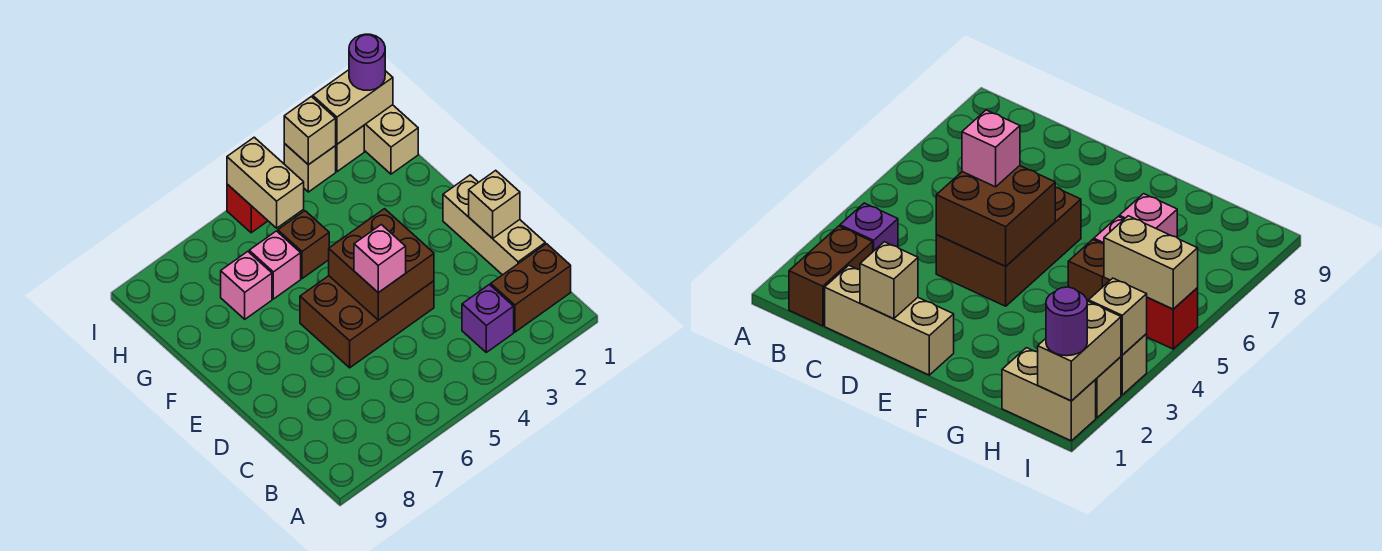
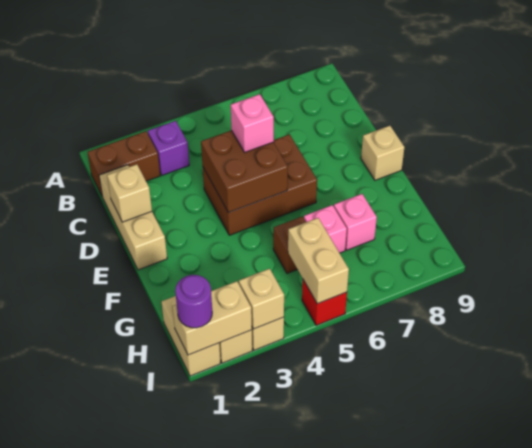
none -> tan brick E9 level 1

